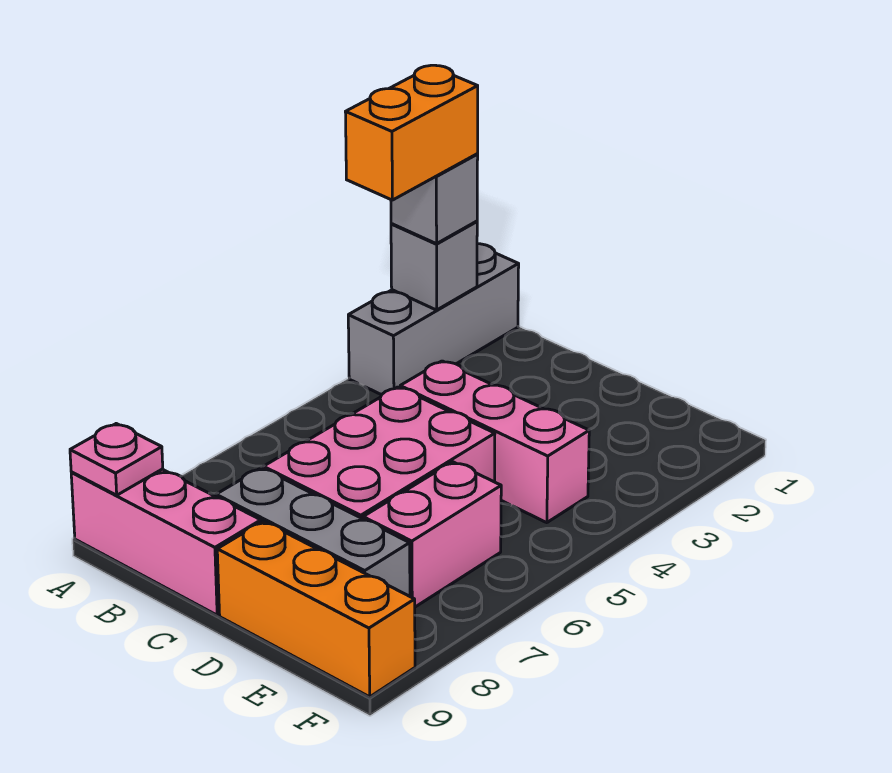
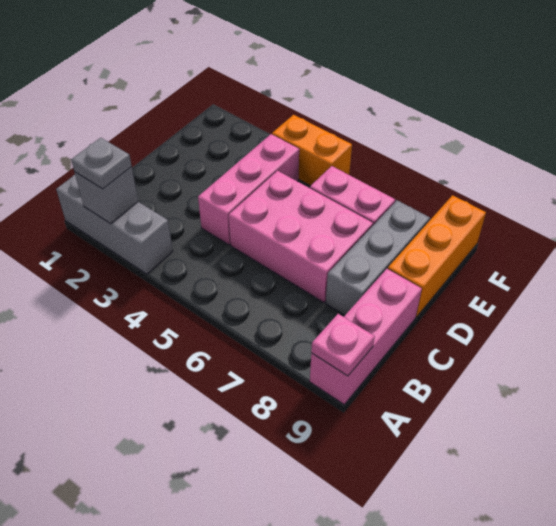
grey brick A2 level 3 -> grey plate A2 level 3
orange brick A2:A3 level 4 -> orange brick F4:F5 level 1

